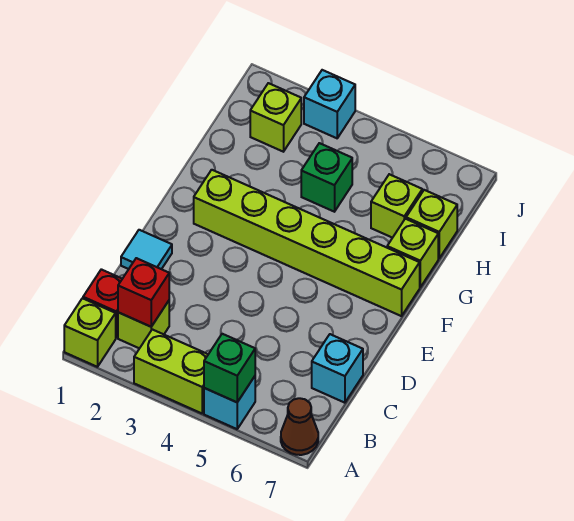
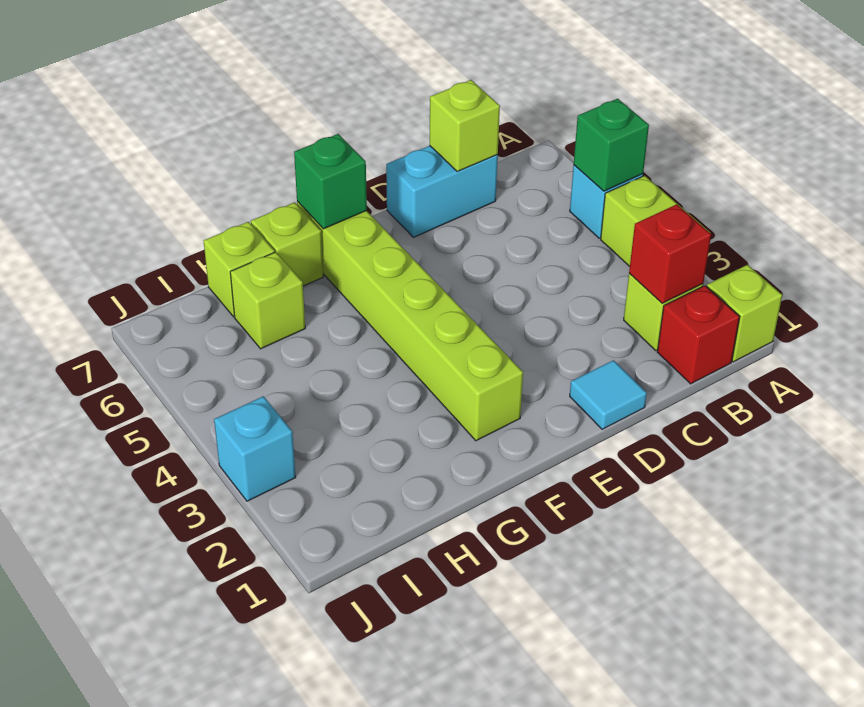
brown cone A7 level 1 -> none
cyan brick C7 level 1 -> cyan brick C7:D7 level 1
green brick H4 level 1 -> green brick F7 level 2
lime brick I2 level 1 -> lime brick C7 level 2

